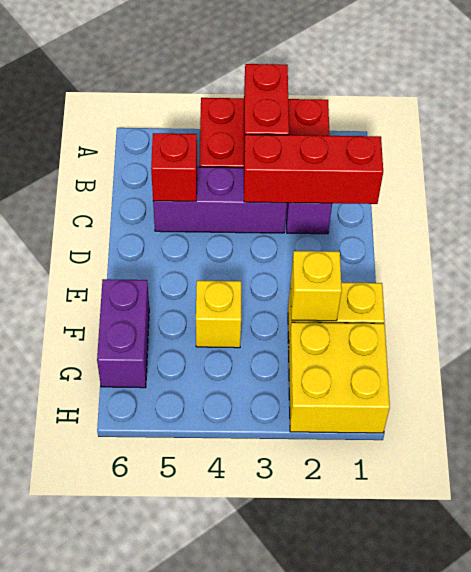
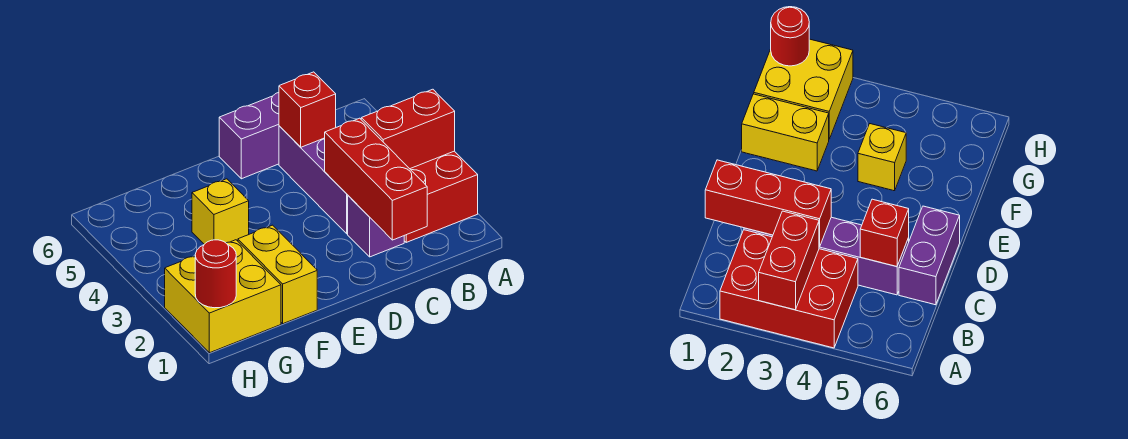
yellow brick F2 level 2 -> none
purple brick F6:G6 level 1 -> purple brick C6:D6 level 1
none -> red round brick H1 level 2

